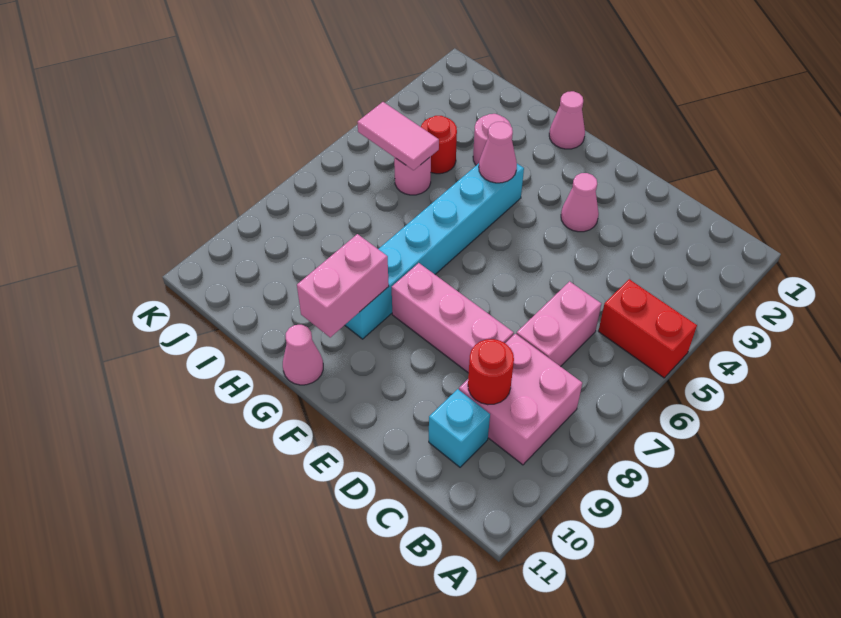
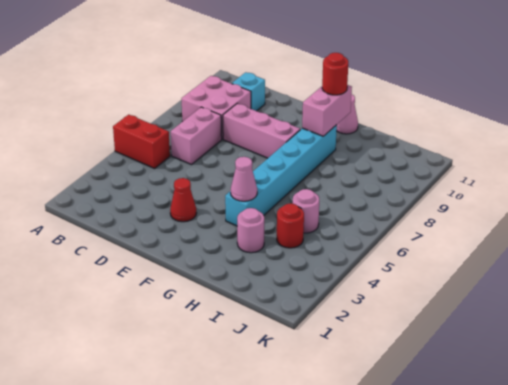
red round brick C9 level 2 -> red round brick G10 level 3
pink cone E3 level 1 -> red cone E3 level 1
pink cone G1 level 1 -> none
pink tile I5:J5 level 2 -> none

